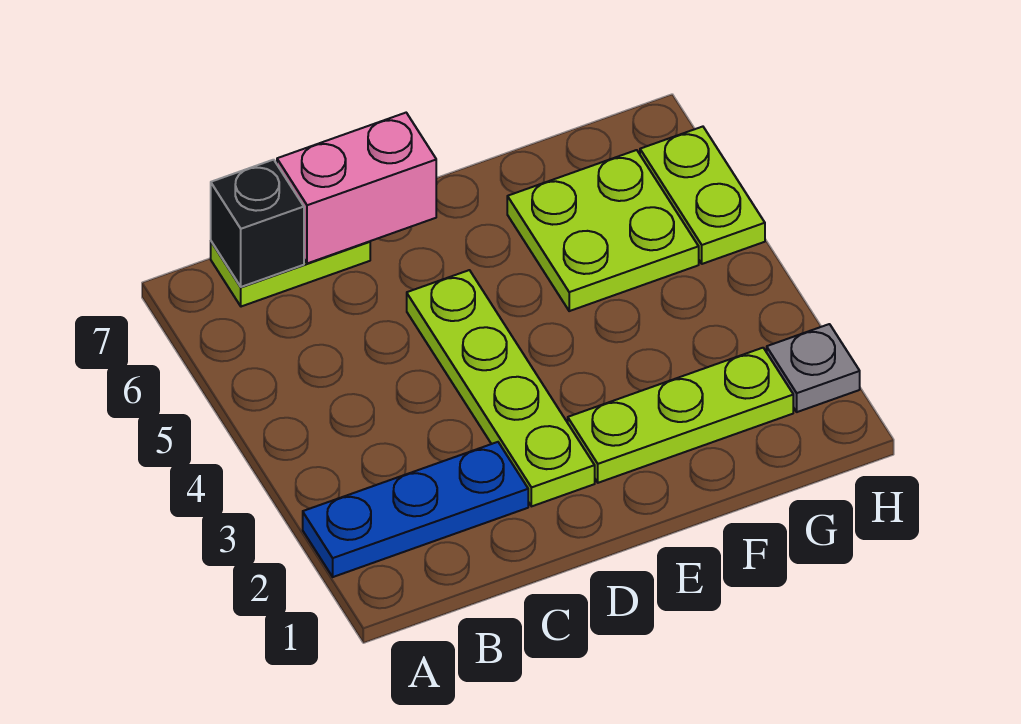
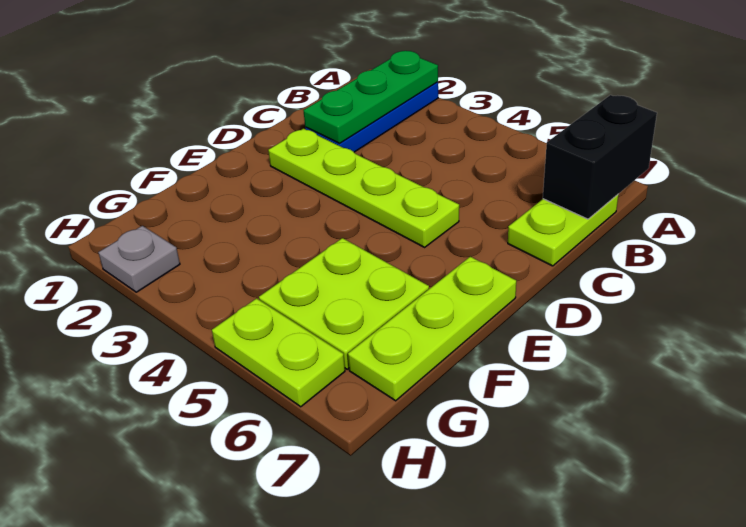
none -> green plate A2:C2 level 2
black brick B7 level 2 -> black brick A7:B7 level 2
pink brick C7:D7 level 2 -> none
lime plate E2:G2 level 1 -> lime plate E7:G7 level 1

